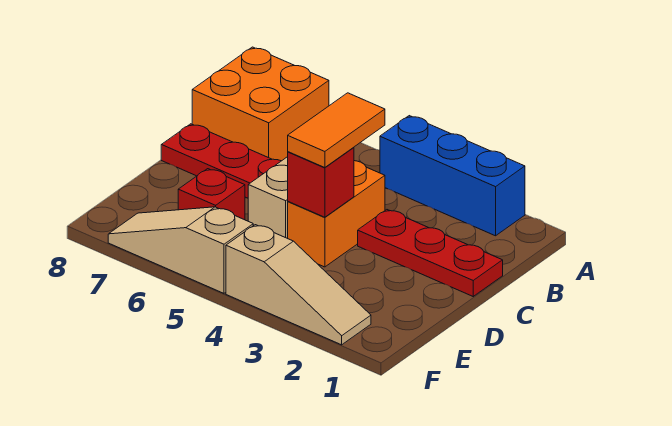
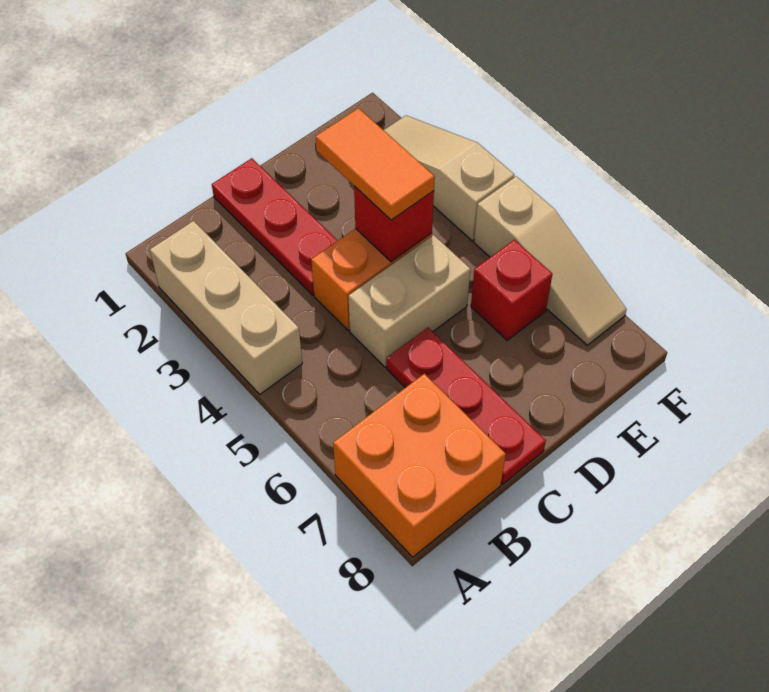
blue brick A2:A4 level 1 -> tan brick A2:A4 level 1
orange tile C4:D4 level 3 -> orange tile D3:D4 level 3

